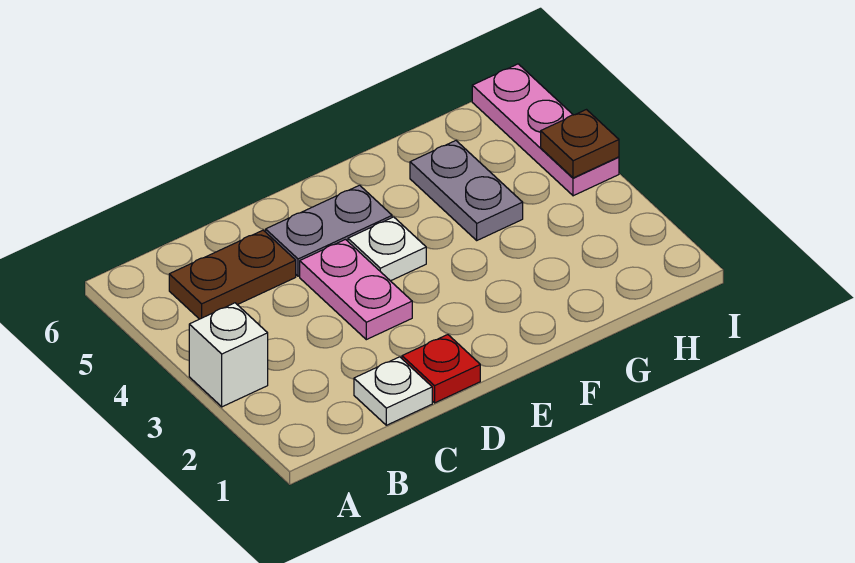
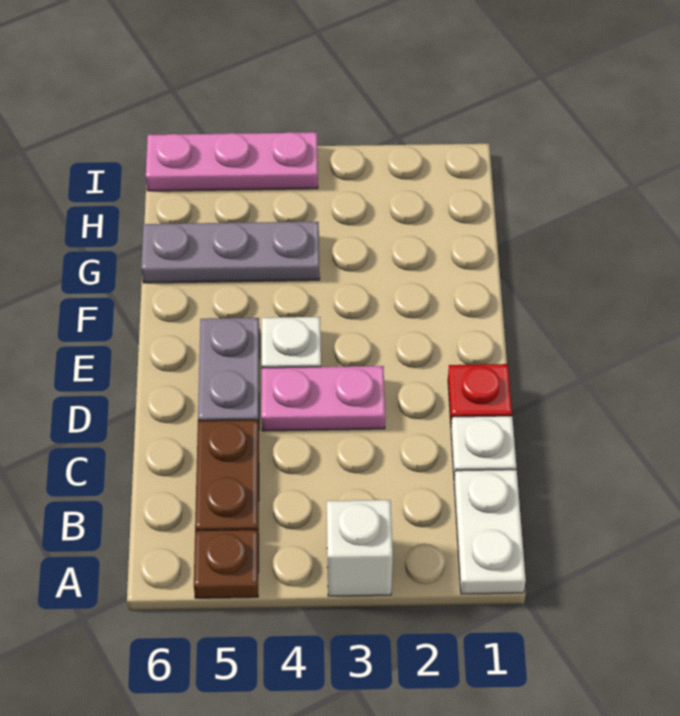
none -> white plate A1:B1 level 1
grey plate G4:G5 level 1 -> grey plate G4:G6 level 1
brown plate I4 level 2 -> brown plate A5 level 1

